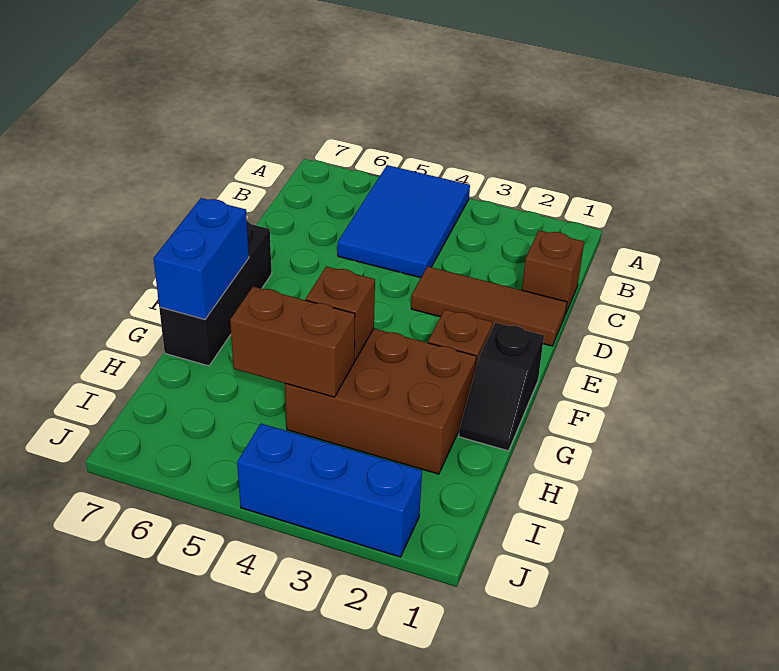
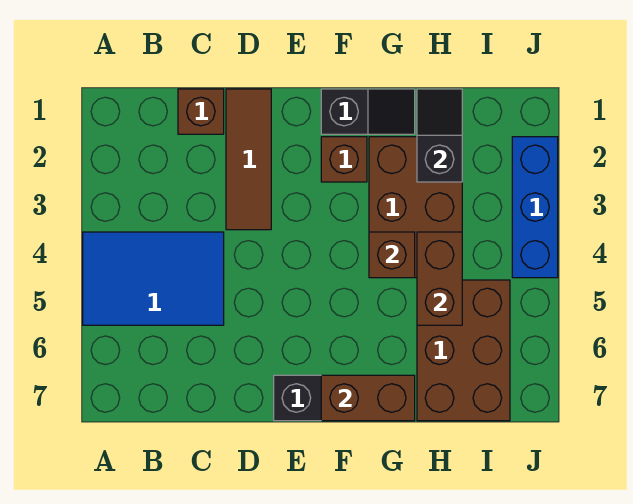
blue brick F7:G7 level 2 -> brown brick F7:G7 level 2
none -> black slope H1:H2 level 2 top 2
none -> brown brick H5:I7 level 1

